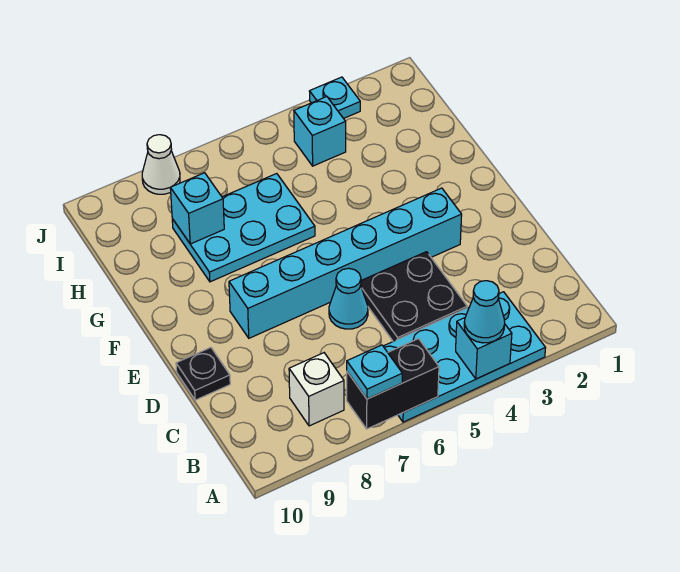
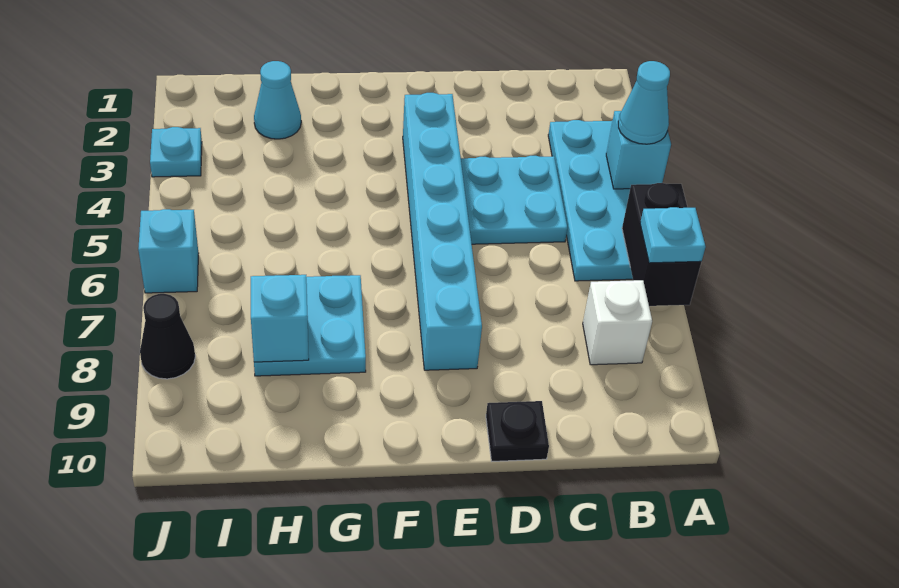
black plate C4:D5 level 1 -> cyan plate C4:D5 level 1
cyan cone D6 level 1 -> cyan cone H2 level 1
cyan plate G6:H8 level 1 -> cyan plate G7:H8 level 1
cyan brick I4 level 1 -> cyan brick J6 level 1
white cone J8 level 1 -> black cone J8 level 1

